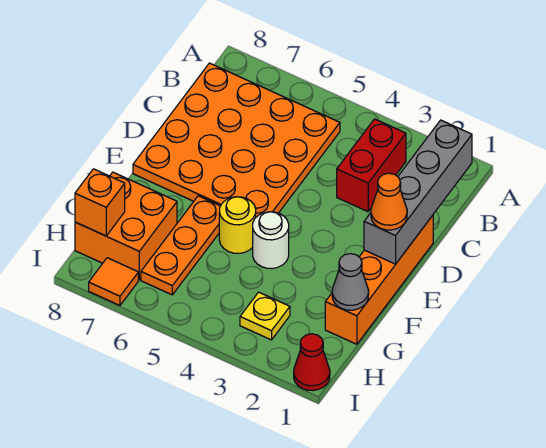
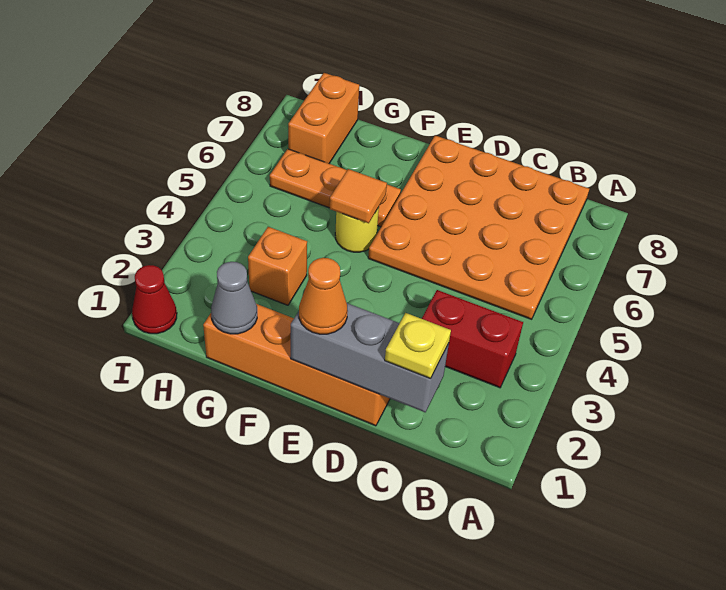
grey brick B1:E1 level 2 -> grey brick C1:E1 level 2
white round brick F4 level 1 -> none
orange brick G7:H8 level 1 -> orange brick H7:H8 level 1
yellow plate H3 level 1 -> yellow plate C1 level 3
orange brick H8 level 2 -> orange brick G3 level 1
orange tile I7 level 1 -> orange tile F5 level 2

